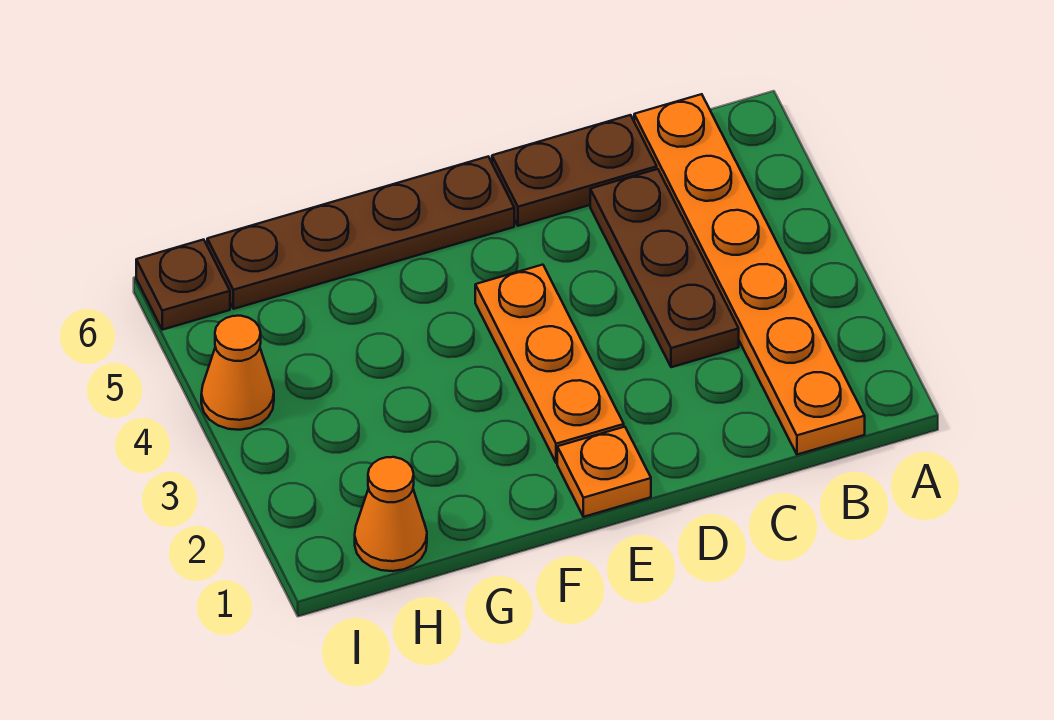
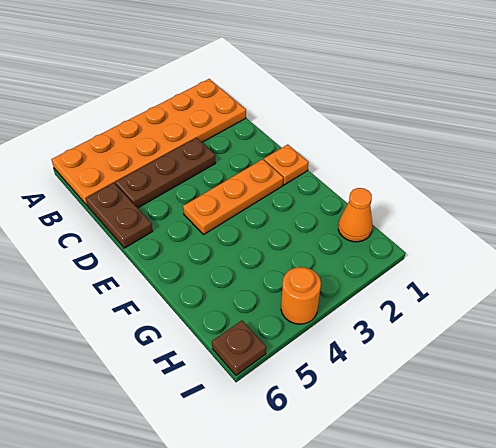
orange plate B1:B6 level 1 -> orange plate A1:B6 level 1
brown plate E6:H6 level 1 -> none
orange cone I4 level 1 -> orange round brick I4 level 1

